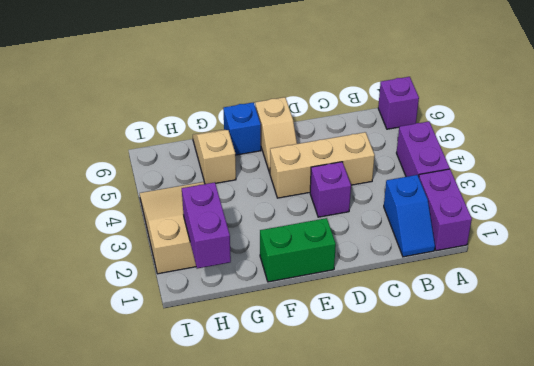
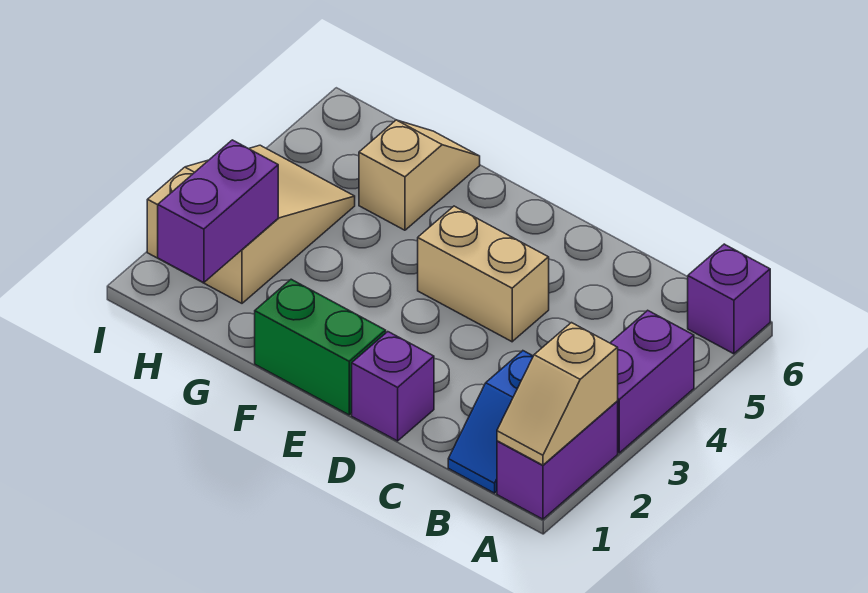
tan brick C4:E4 level 1 -> tan brick D4:E4 level 1
purple brick D3 level 1 -> purple brick D1 level 1
tan slope E5:E6 level 1 top 6 -> tan slope A1:A2 level 2 top 2
blue brick F6 level 1 -> none

